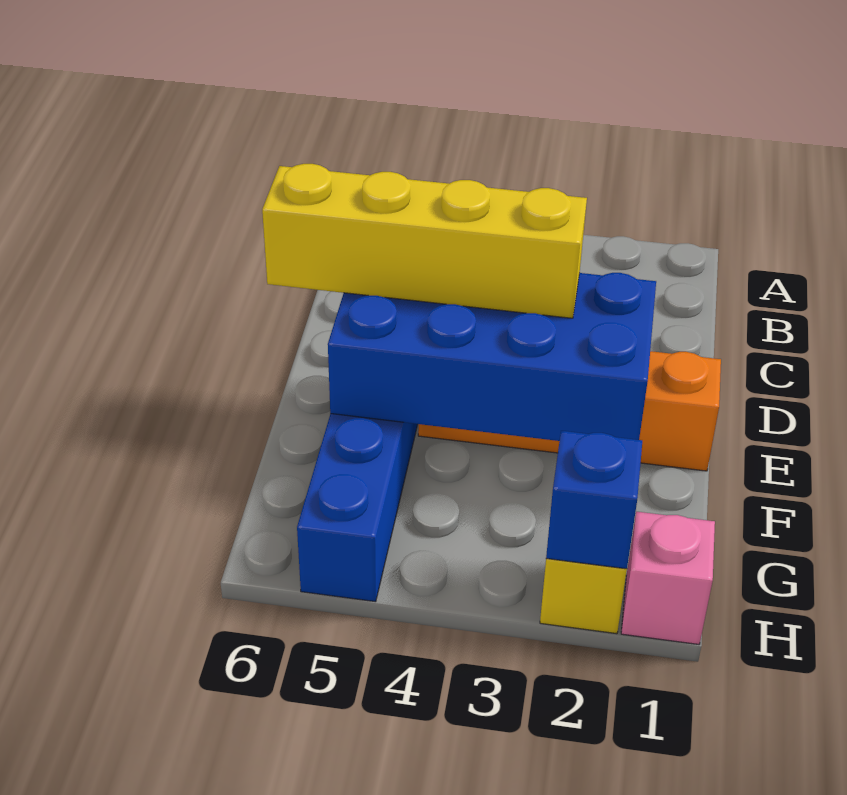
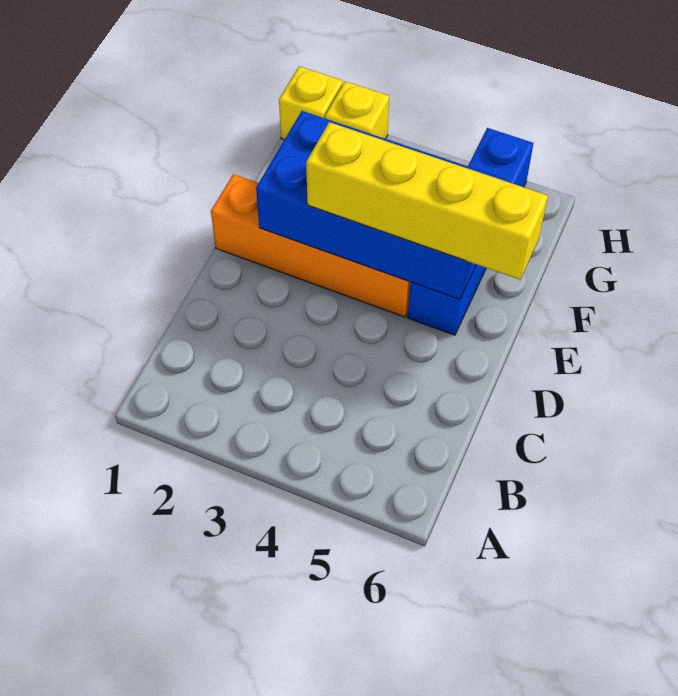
pink brick H1 level 1 -> yellow brick H1 level 1
blue brick H2 level 2 -> none

